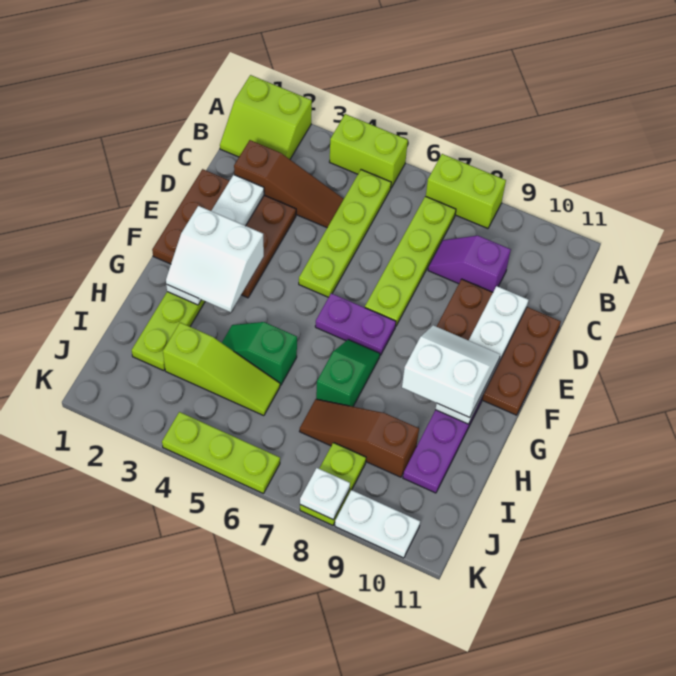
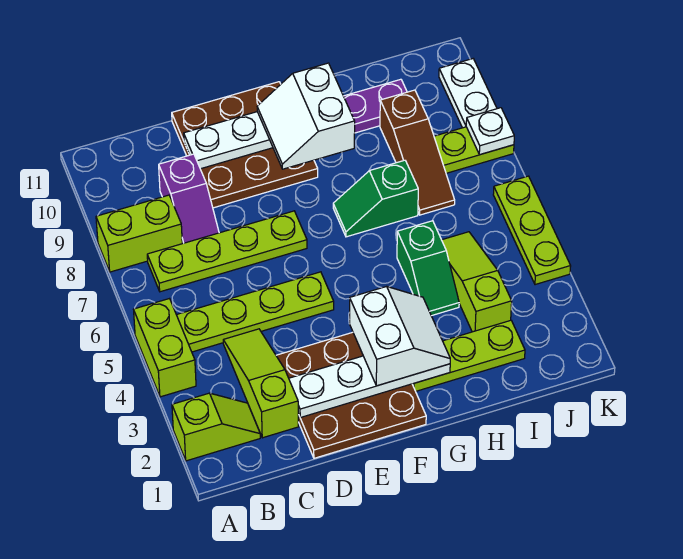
lime slope A1:B2 level 1 top A -> lime slope A2:B2 level 1 top A
lime brick A7:A8 level 1 -> lime brick A8:B8 level 1
brown slope C2:C4 level 1 top 2 -> lime slope C2:C4 level 1 top 2
purple plate F6:F7 level 1 -> none

